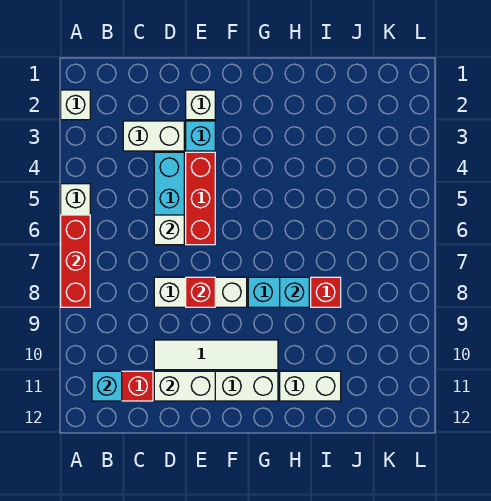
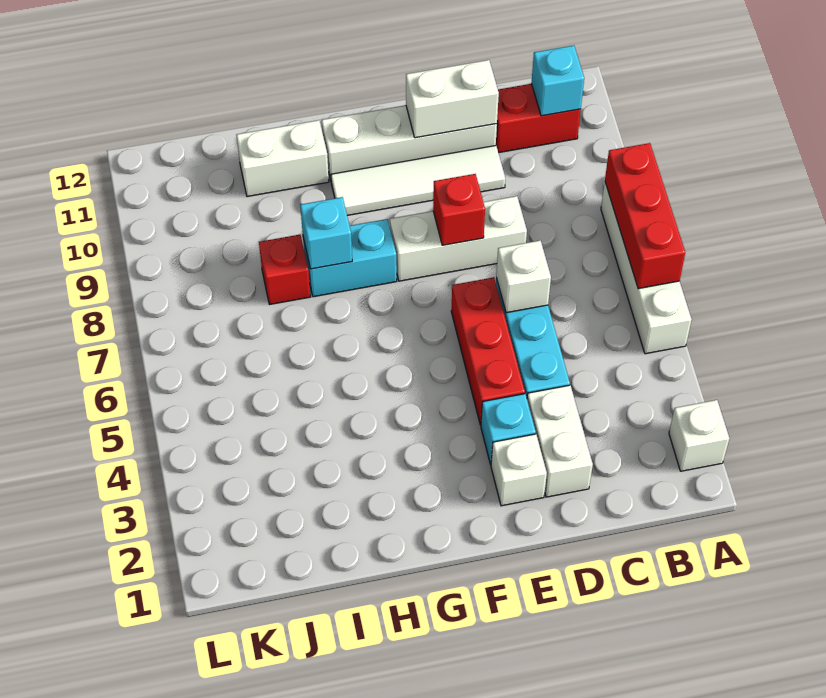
white brick C3:D3 level 1 -> white brick D2:D3 level 1

